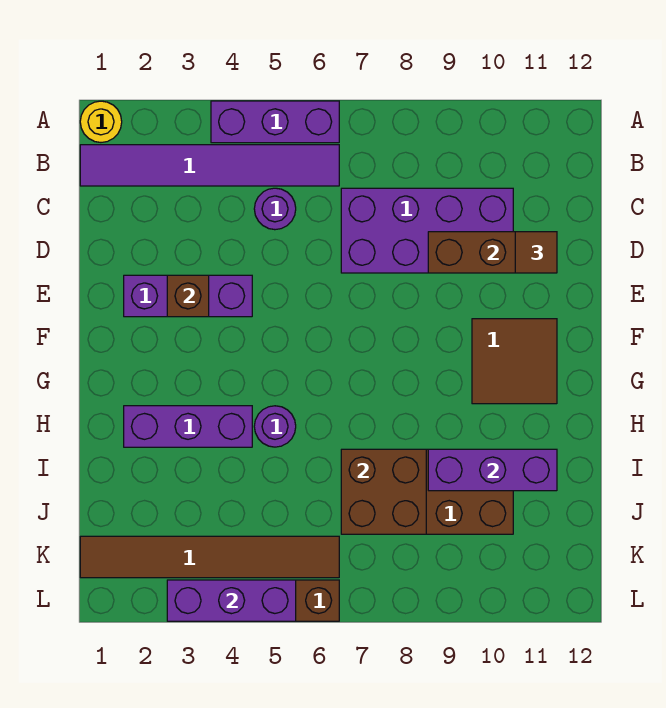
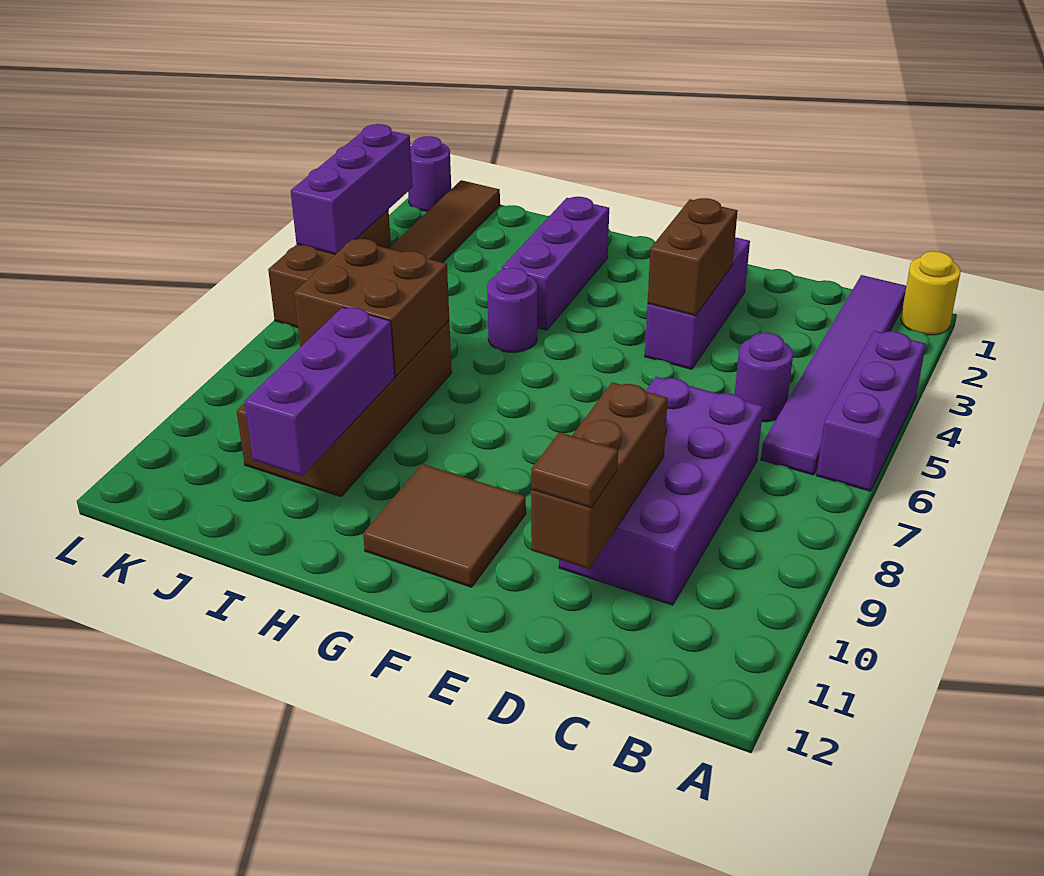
brown brick E3 level 2 -> brown brick E3:E4 level 2
none -> purple round brick L1 level 1

